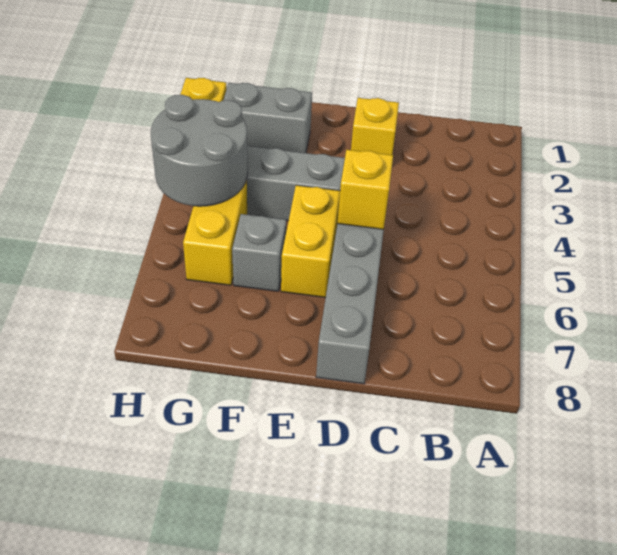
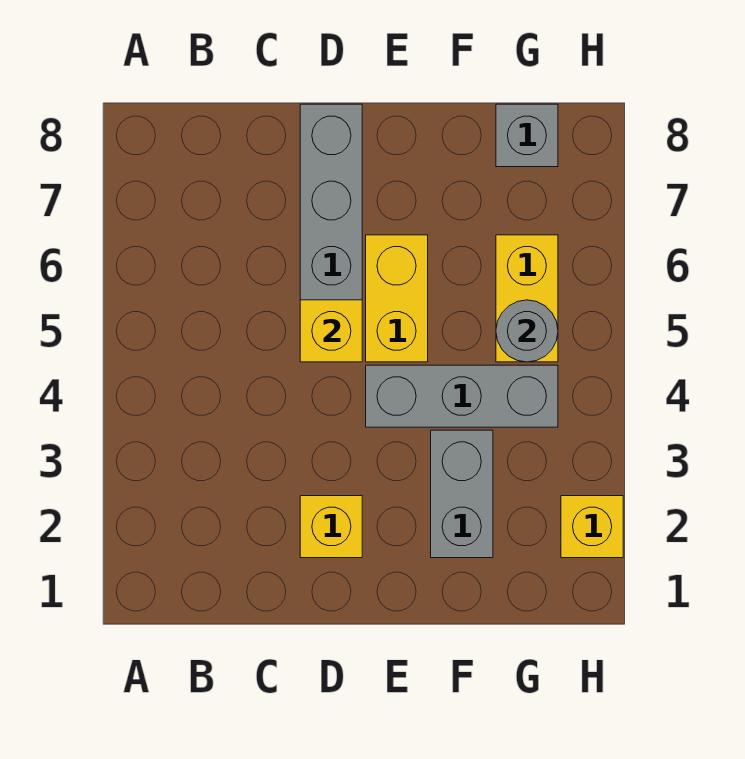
grey brick F2:G2 level 1 -> grey brick F2:F3 level 1
grey brick F6 level 1 -> grey brick G8 level 1
grey round brick G4:H5 level 2 -> grey round brick G5 level 2

